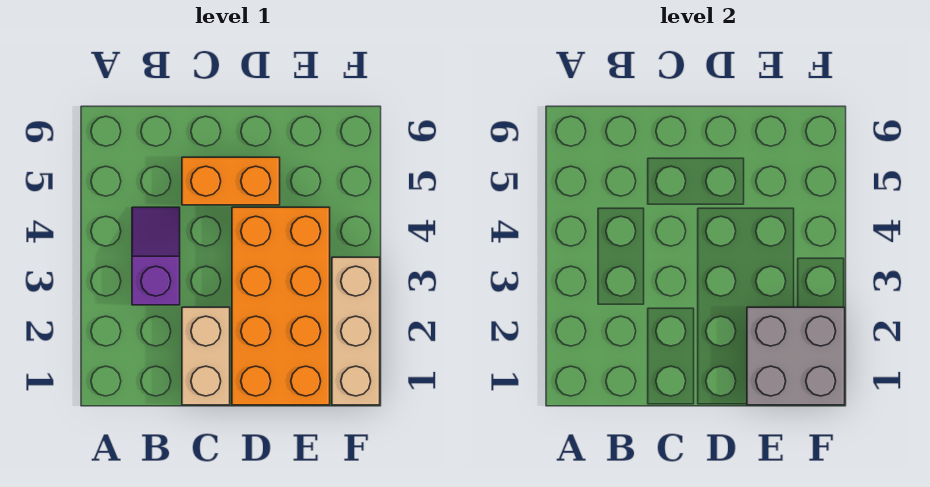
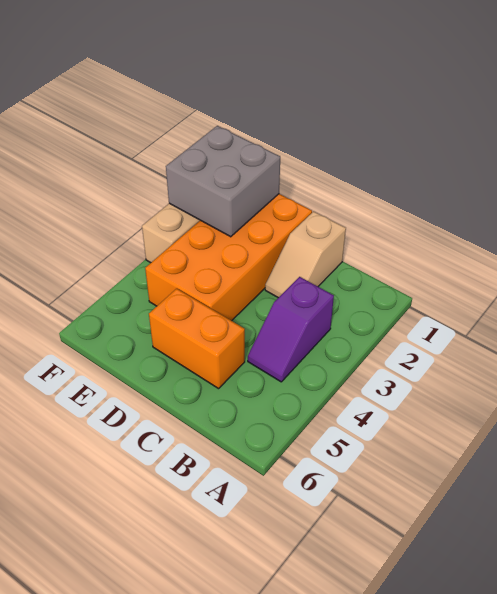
tan brick C1:C2 level 1 -> tan slope C1:C2 level 1 top 1

